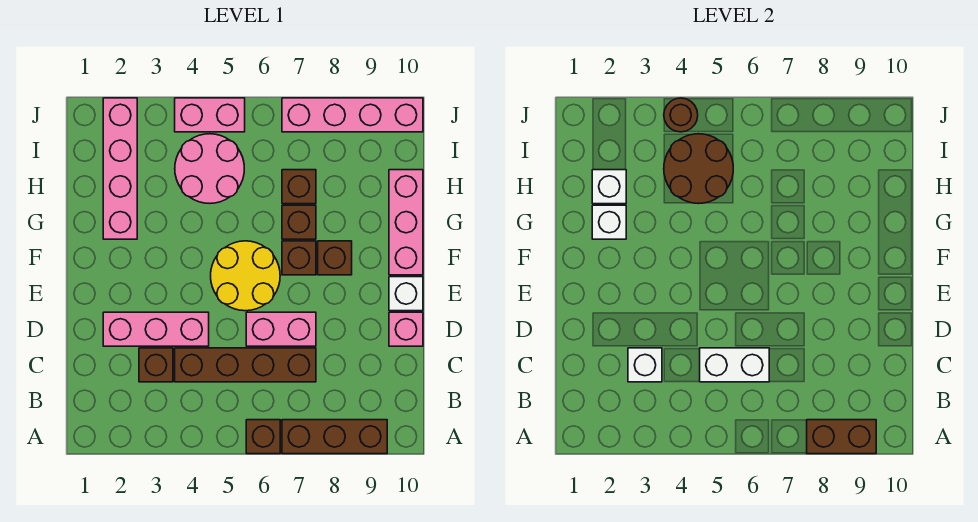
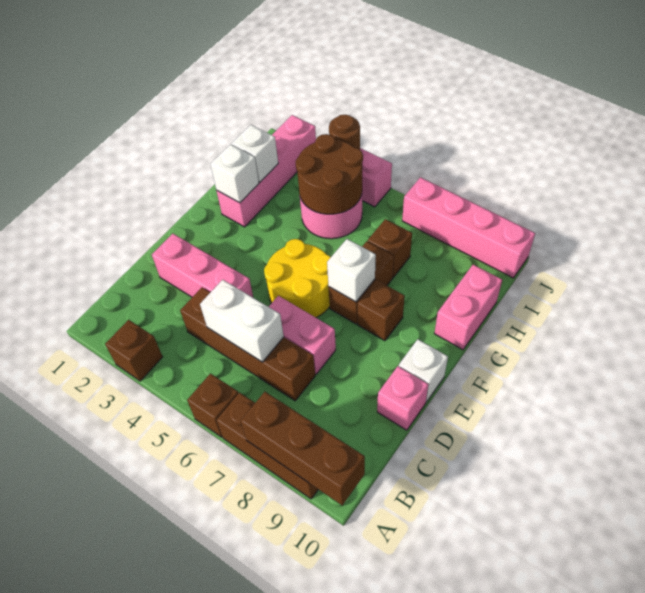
brown brick A8:A9 level 2 -> brown brick A8:A10 level 2
brown brick C3 level 1 -> brown brick A3 level 1
white brick C3 level 2 -> white brick F7 level 2
pink brick F10:H10 level 1 -> pink brick G10:H10 level 1

